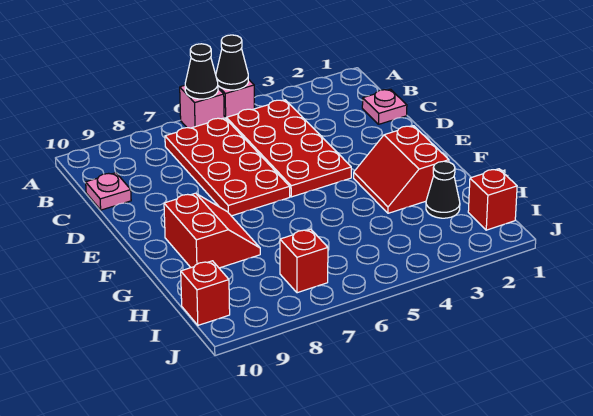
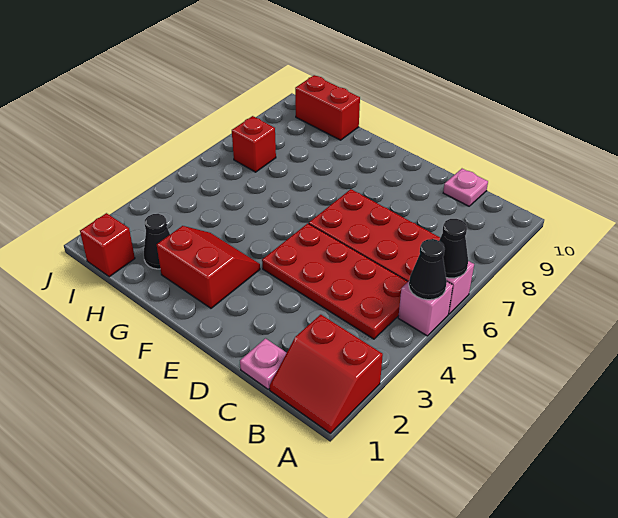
red slope F8:G9 level 1 top 9 -> red slope A1:B2 level 1 top 2
red brick I10 level 1 -> red brick H10:I10 level 1

